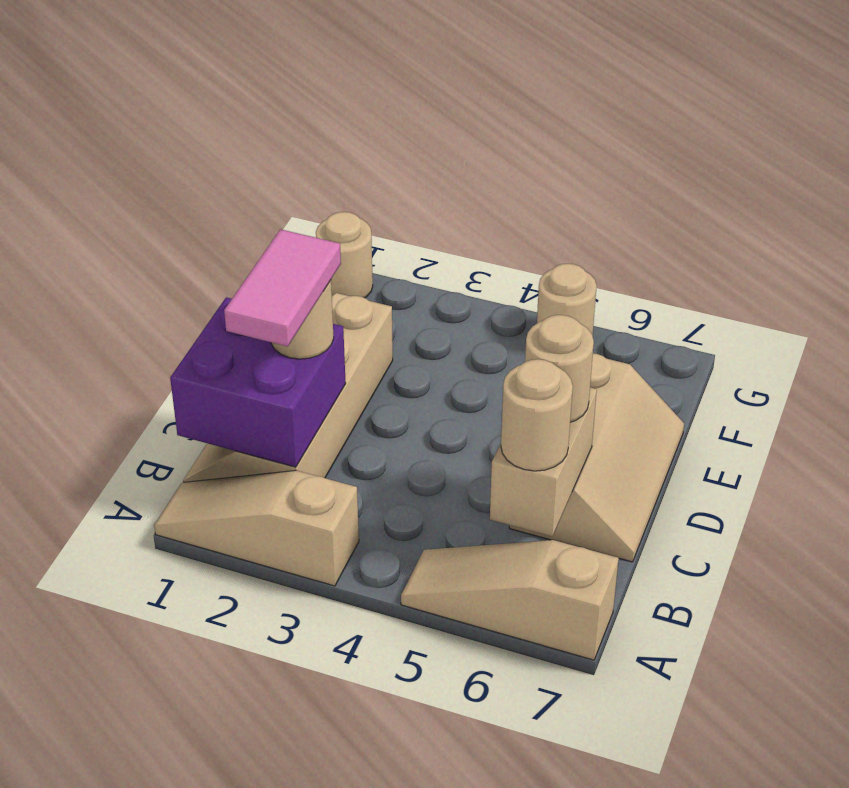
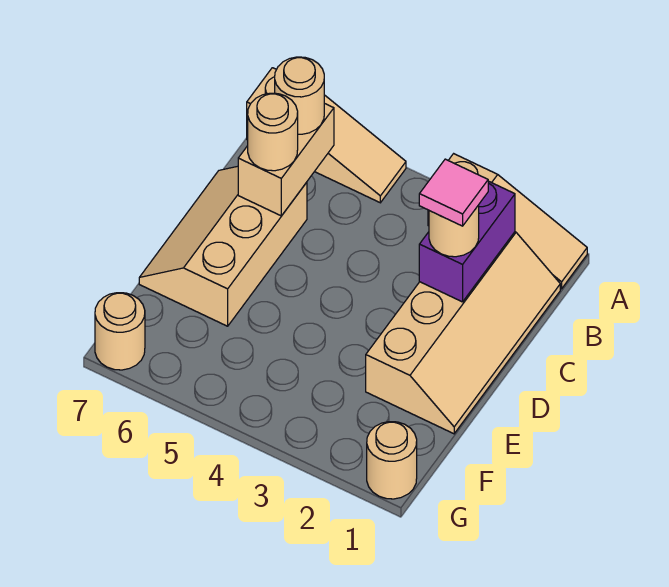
purple brick B1:C2 level 2 -> purple brick B2:C2 level 2
pink tile B2:C2 level 4 -> pink tile C2 level 4
tan round brick G5 level 1 -> tan round brick G7 level 1

